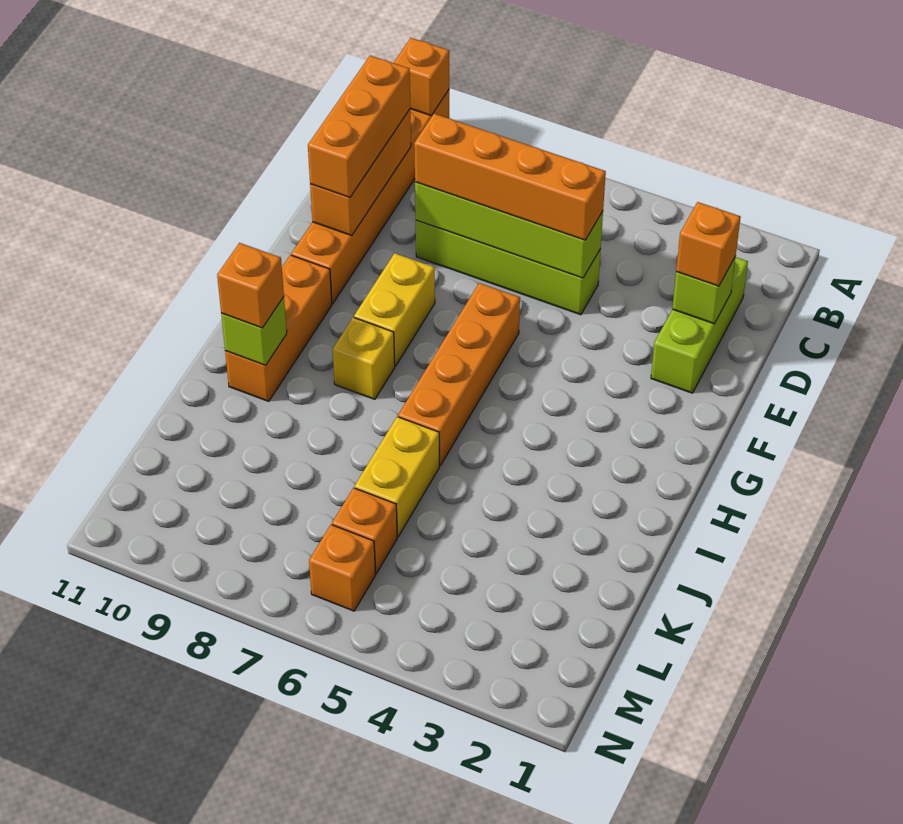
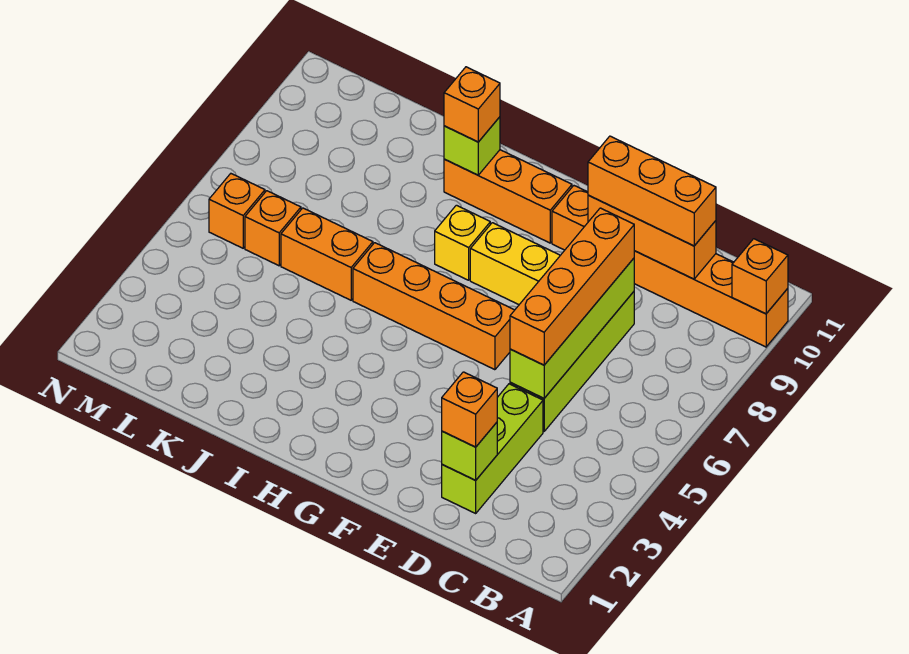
lime brick C2:E2 level 1 -> lime brick D2:D4 level 1
yellow brick J6:K6 level 1 -> orange brick J6:K6 level 1

